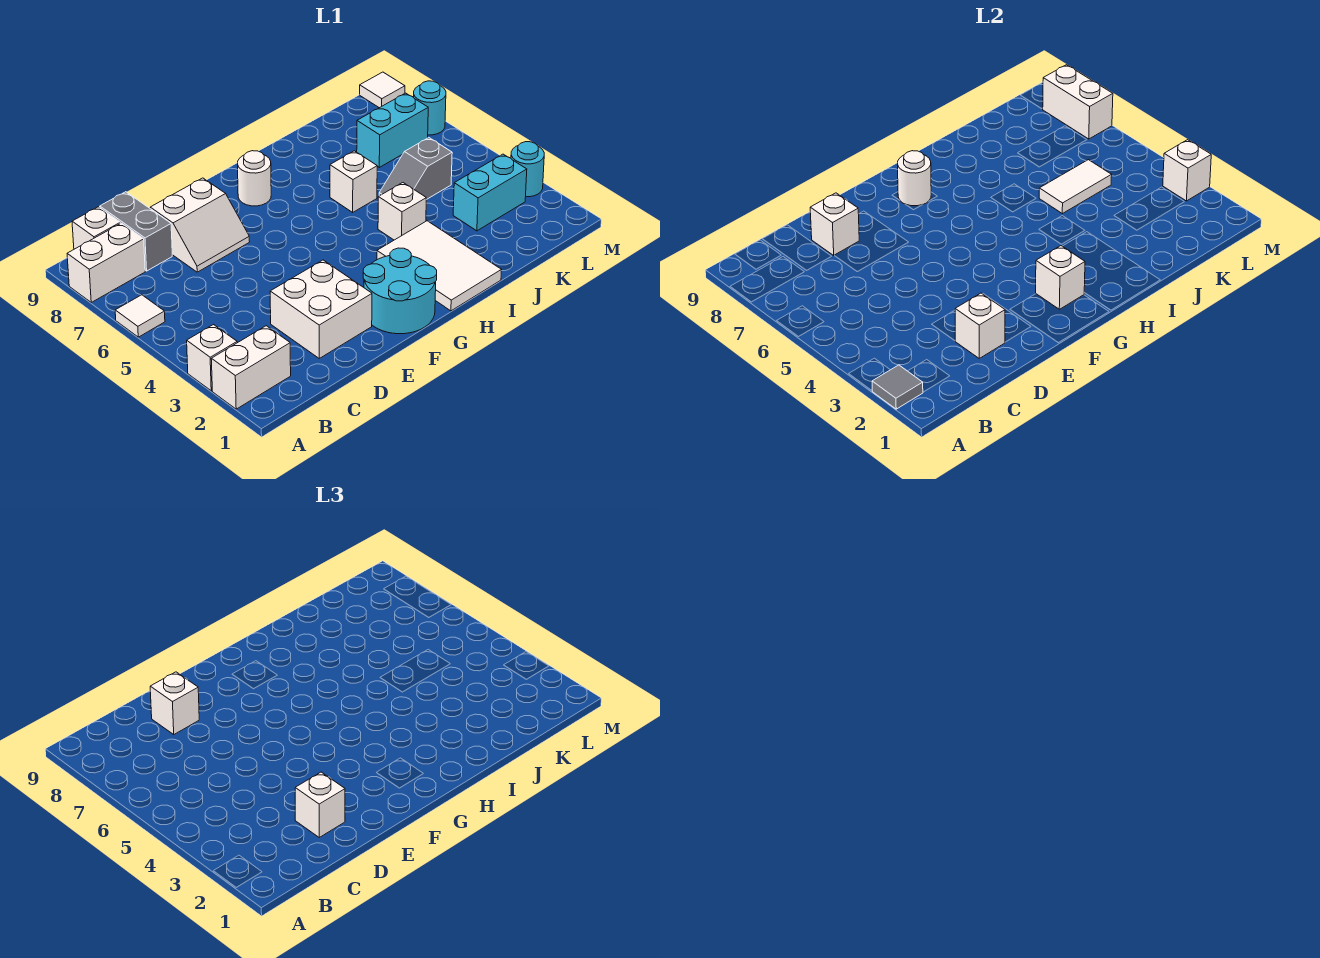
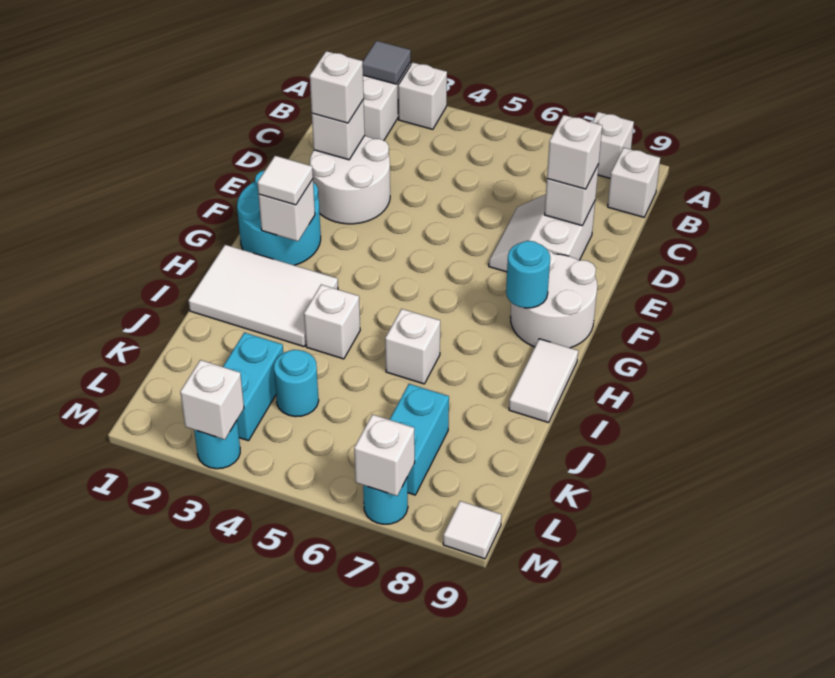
white tile A6 level 1 -> white tile G2 level 3
white brick A8:B8 level 1 -> white brick A8 level 1
grey brick C8:C9 level 1 -> none
white brick D2:E3 level 1 -> white round brick D2:E3 level 1
white round brick G8 level 1 -> white round brick F8:G9 level 1
white round brick G8 level 2 -> cyan round brick G8 level 2
grey slope J5:K5 level 1 top K -> none
white tile J5:K5 level 2 -> white tile H9:I9 level 1
none -> cyan round brick K4 level 1
white brick M7:M8 level 2 -> white brick M7 level 2

